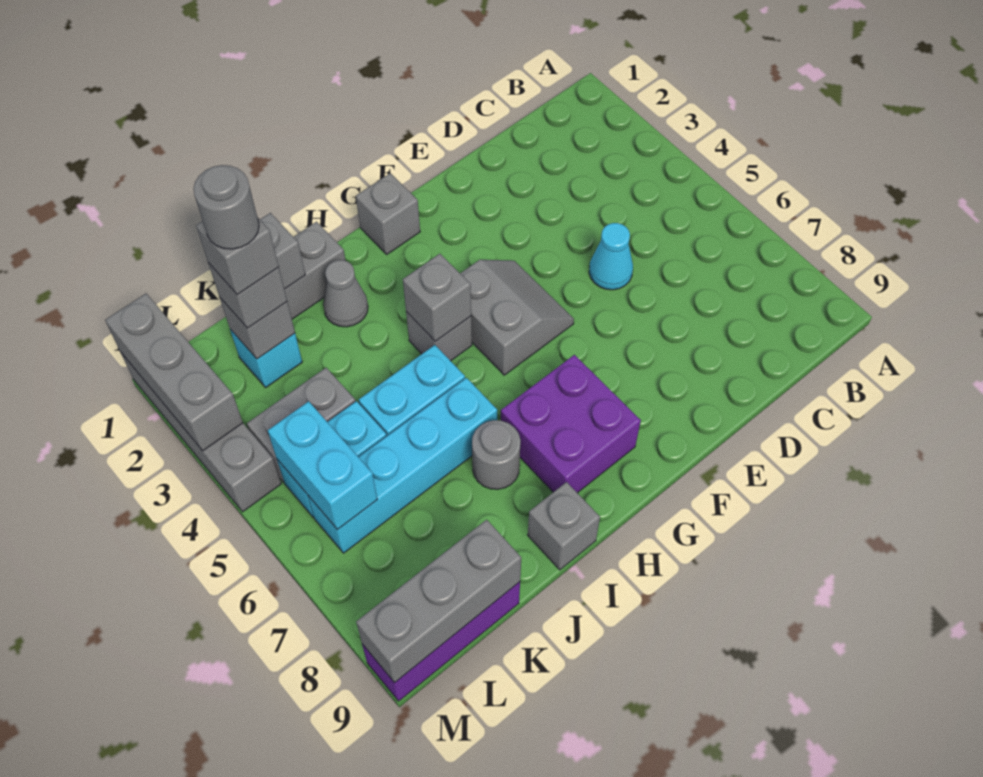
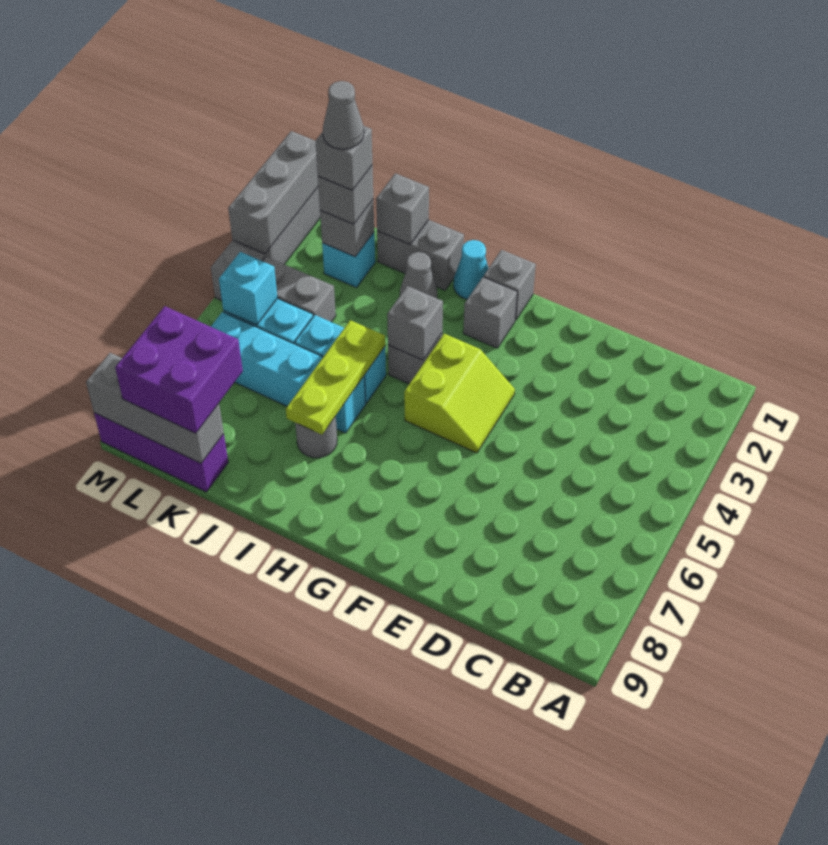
cyan cone D5 level 1 -> cyan cone H1 level 1
grey slope F4:G5 level 1 top G -> lime slope F4:G5 level 1 top G
purple brick G7:H8 level 1 -> purple brick K8:L9 level 3
none -> lime plate I5:I7 level 2
grey brick I9 level 1 -> grey brick G2 level 1
grey round brick K2 level 5 -> grey cone K2 level 5
cyan brick L5:L6 level 2 -> cyan brick L5 level 2

